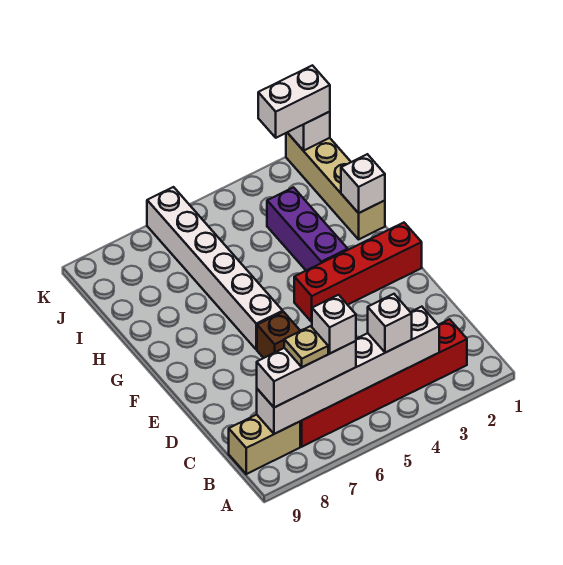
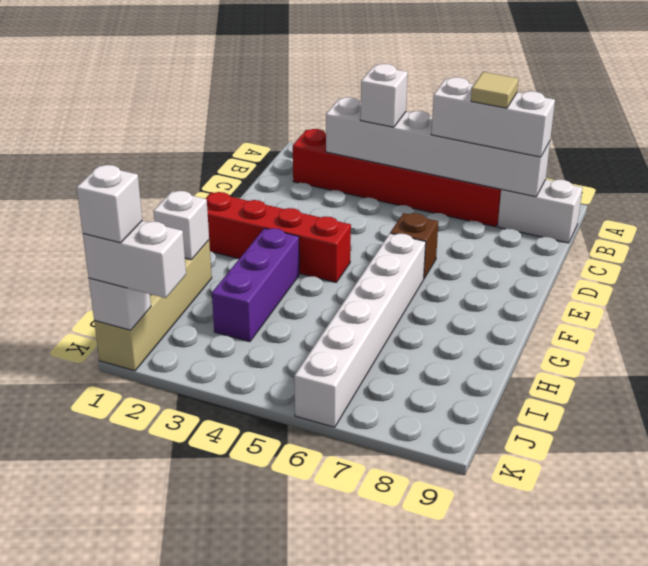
white brick B6 level 4 -> white brick K1 level 4
tan plate B7 level 4 -> tan tile B7 level 4
tan brick B8:B9 level 1 -> white brick B8:B9 level 1

